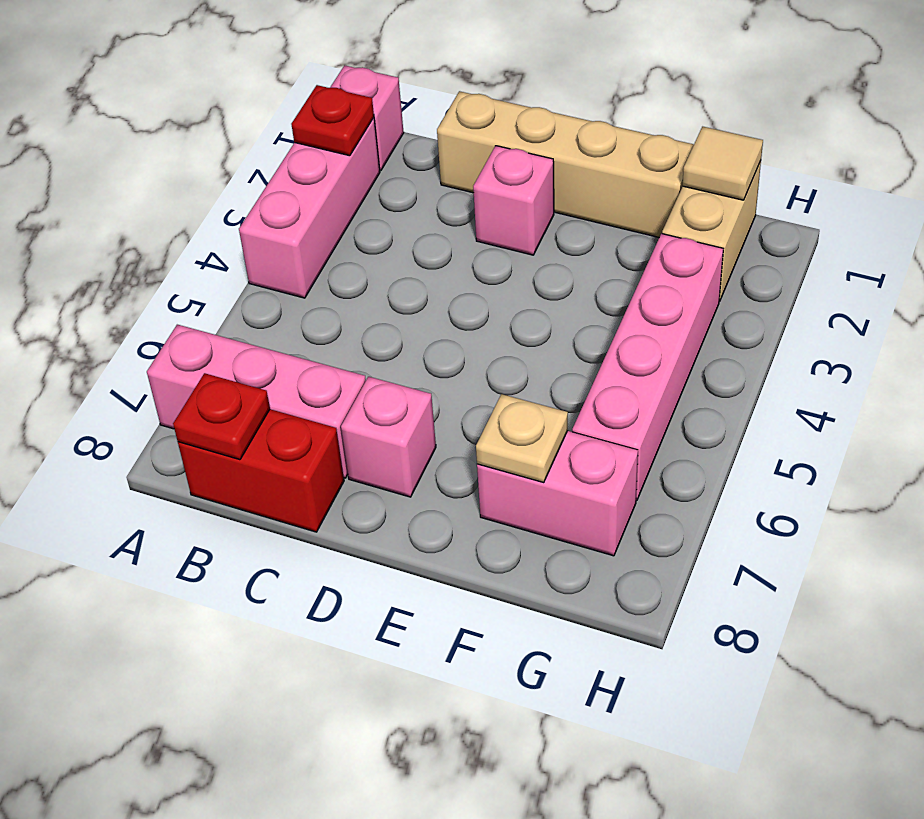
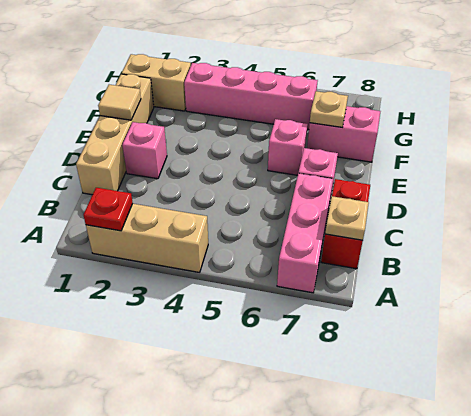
pink brick A1 level 1 -> pink brick E6 level 1
pink brick A2:A4 level 1 -> tan brick A2:A4 level 1
red plate B8 level 2 -> tan plate B8 level 2
pink brick F7:G7 level 1 -> pink brick F7:F8 level 1
tan tile G1 level 2 -> tan tile E1 level 2

